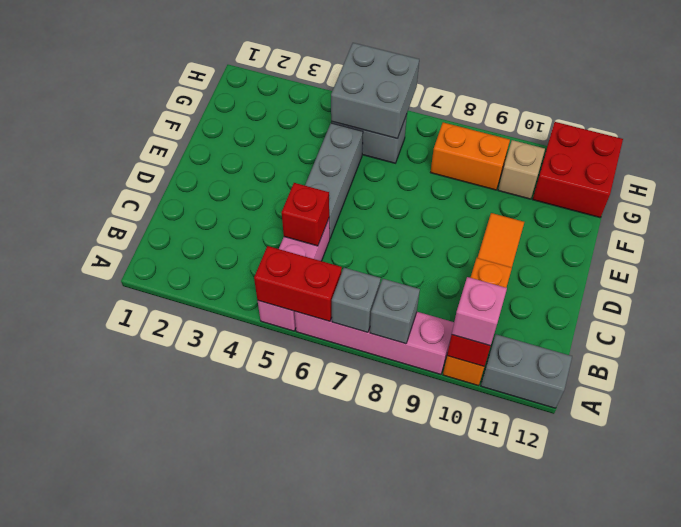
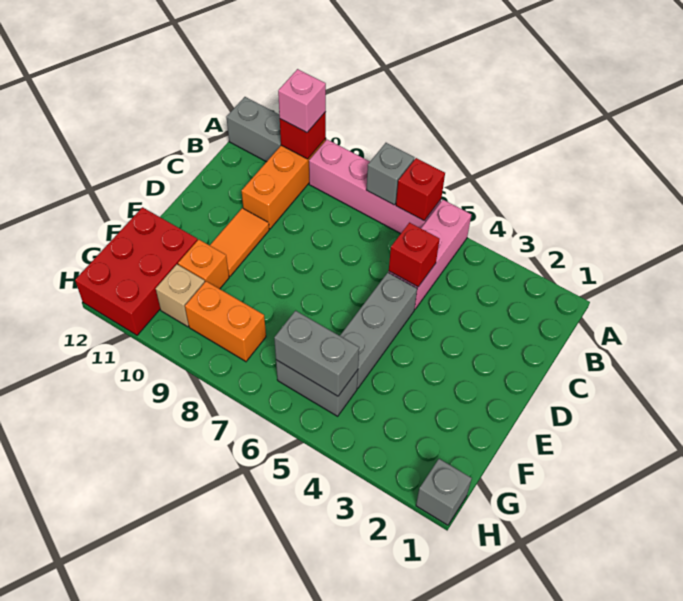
red brick A5:A6 level 2 -> red brick A6 level 2
grey brick A8 level 2 -> grey brick H1 level 1
none -> orange brick F10 level 1
grey brick G5:H6 level 2 -> grey brick G5:G6 level 2
red brick G11:H12 level 1 -> red brick F11:H12 level 1

